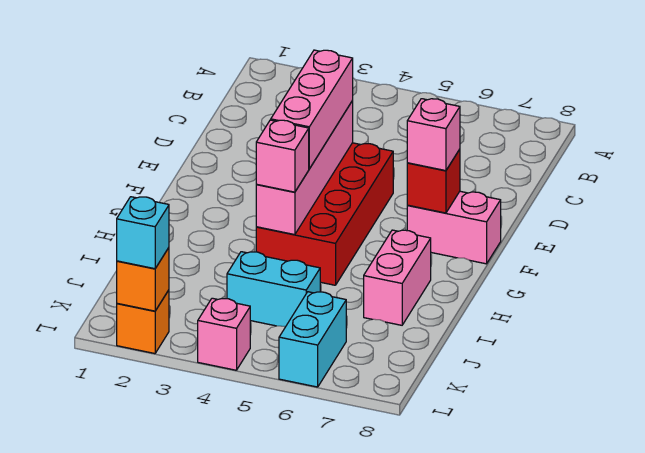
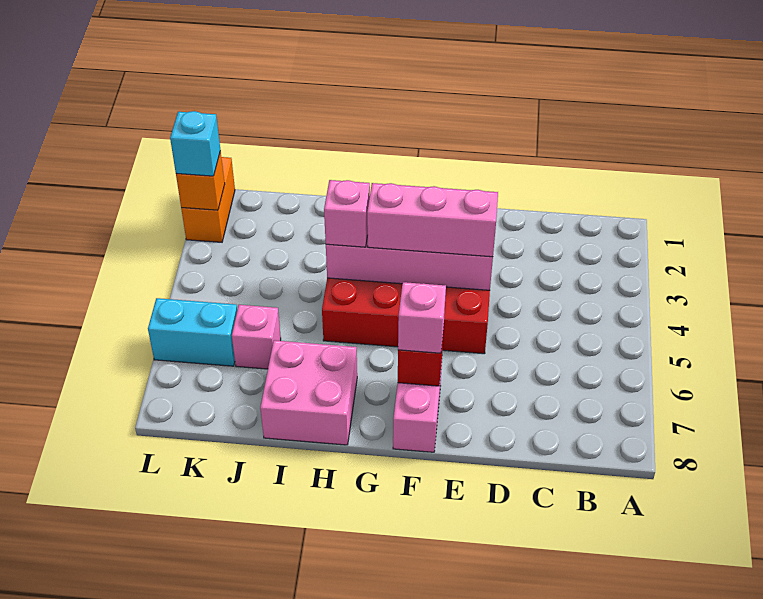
pink brick H7:I7 level 1 -> pink brick H7:I8 level 1
cyan brick J4:J5 level 1 -> none
orange brick L2 level 1 -> orange brick L1:L2 level 1
pink brick L4 level 1 -> pink brick J6 level 1

